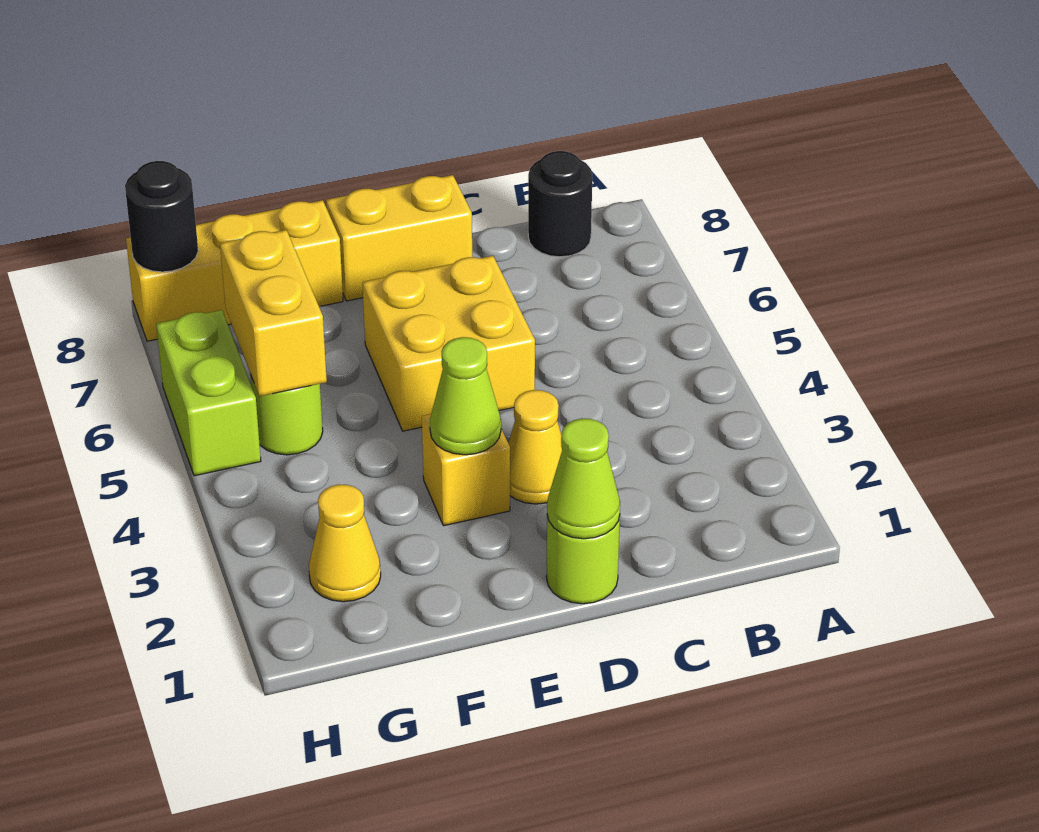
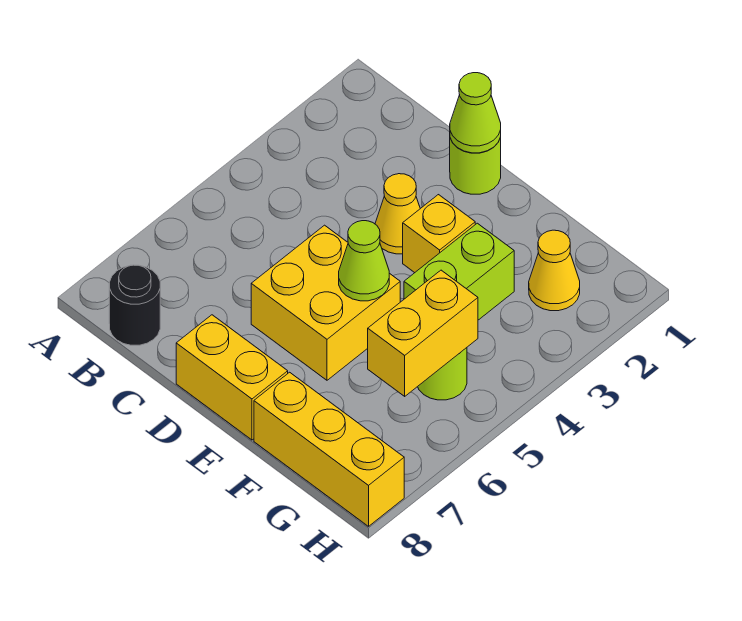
lime cone E3 level 2 -> lime cone E5 level 2
lime brick H5:H6 level 1 -> lime brick F3:F4 level 1
black round brick H8 level 2 -> none

